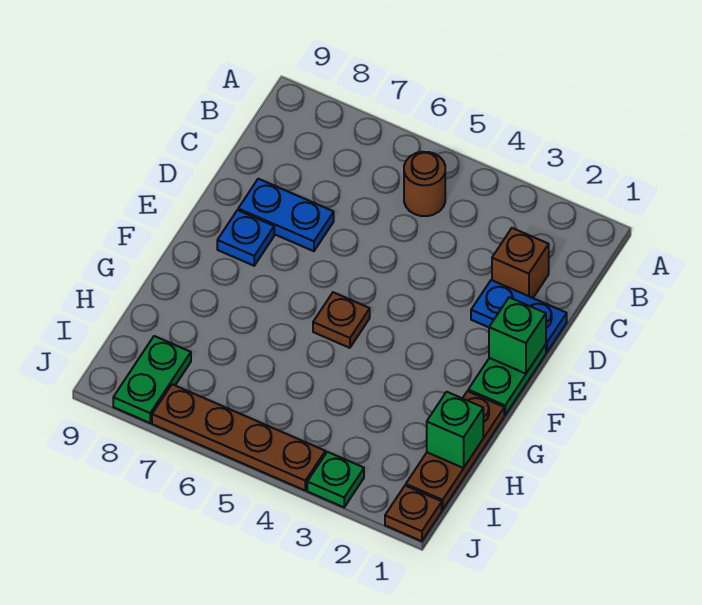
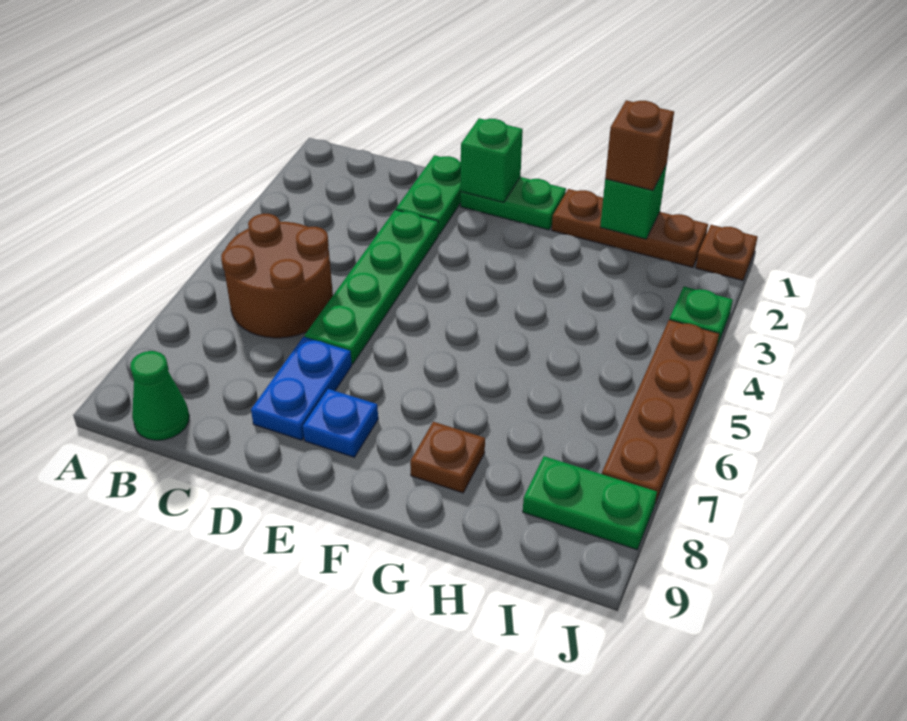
brown round brick B5 level 1 -> brown round brick B5:C6 level 1
none -> green cone B9 level 1
brown brick C2 level 1 -> brown brick H1 level 3
blue plate D1:D2 level 1 -> green plate D1:D2 level 1
none -> green plate D3:D6 level 1
brown plate F5 level 1 -> brown plate G8 level 1

